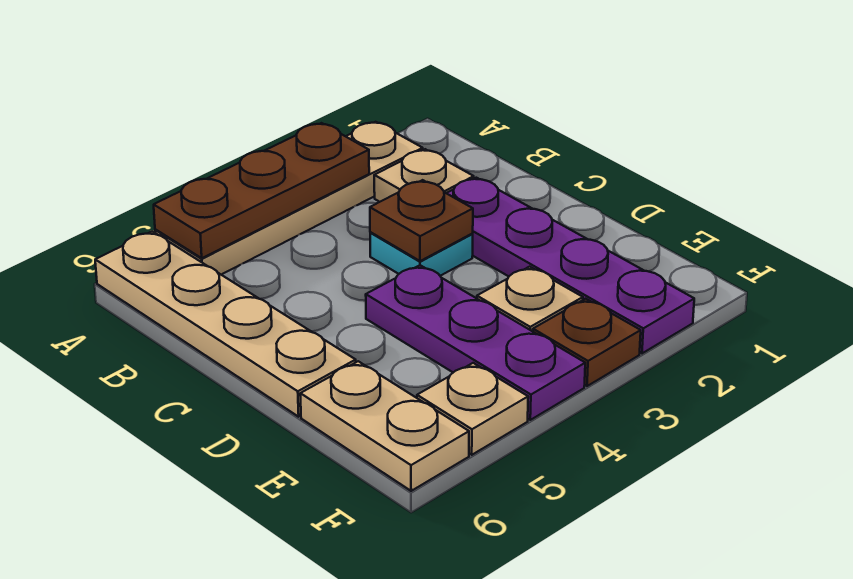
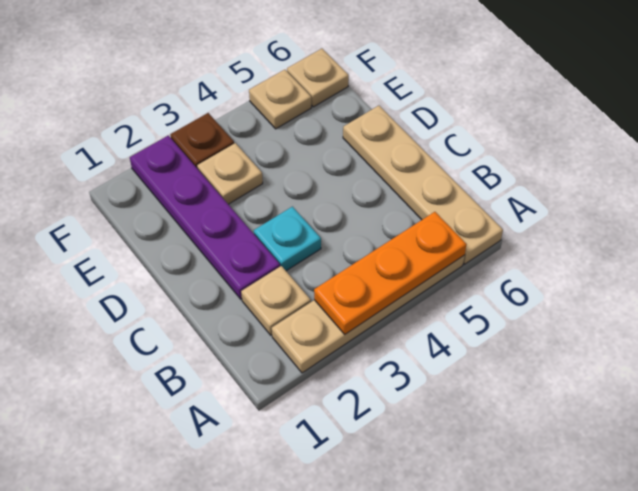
brown plate A3:A5 level 2 -> orange plate A3:A5 level 2
brown plate C3 level 2 -> none
purple plate D4:F4 level 1 -> none
tan plate E6:F6 level 1 -> tan plate F6 level 1

